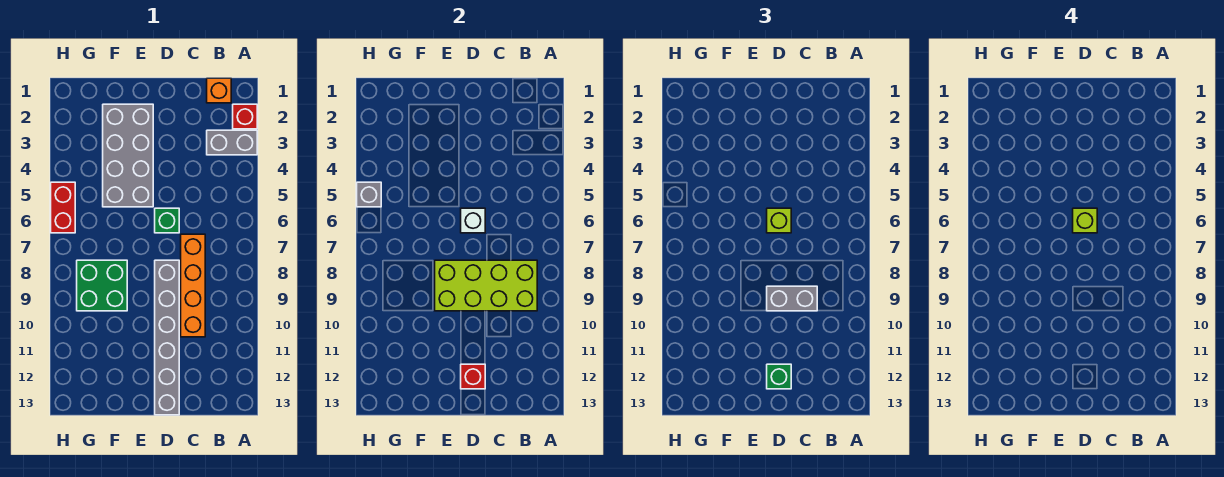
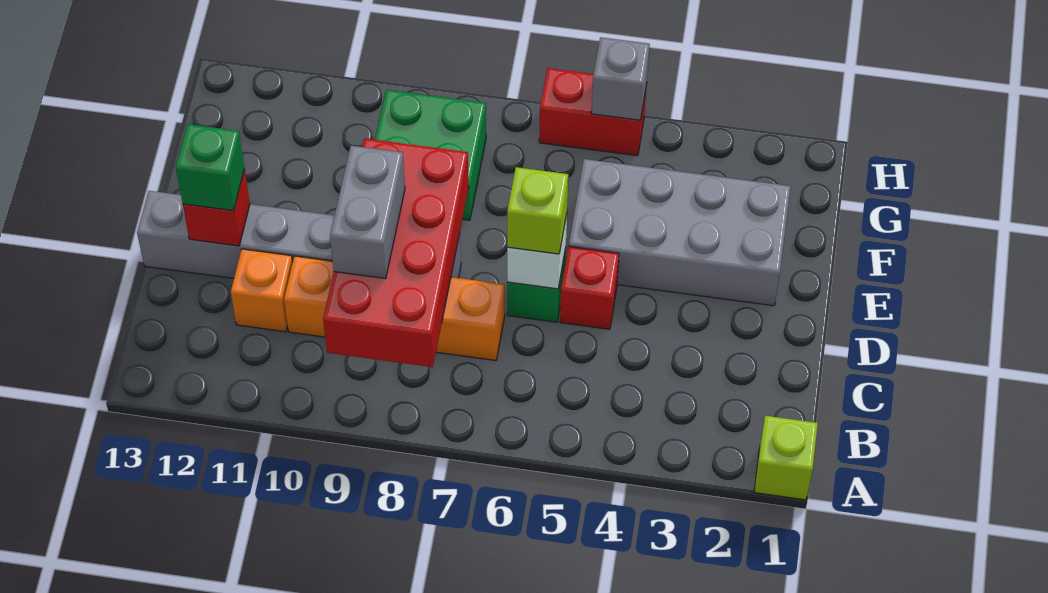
red brick A2 level 1 -> red brick D5 level 1
grey brick A3:B3 level 1 -> none
orange brick B1 level 1 -> orange brick C11 level 1
lime brick B8:E9 level 2 -> red brick B8:E9 level 2
lime brick D6 level 4 -> lime brick A1 level 1

